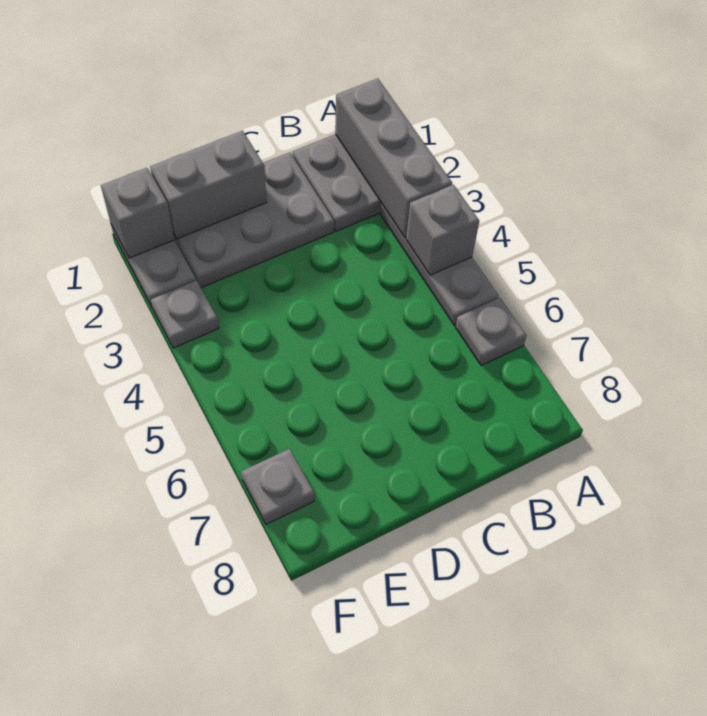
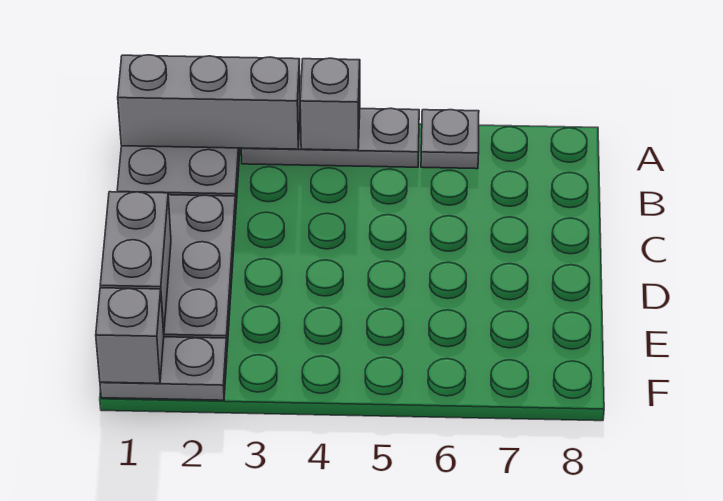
grey plate F3 level 1 -> none
grey plate F7 level 1 -> none

